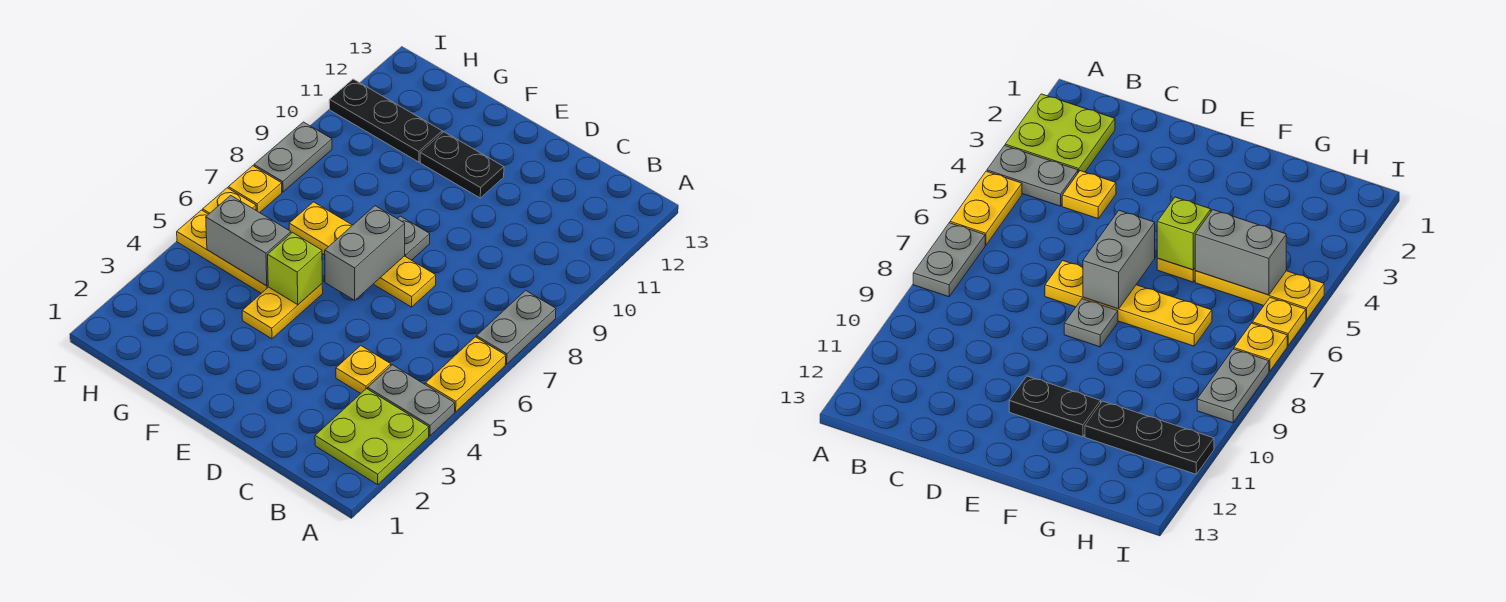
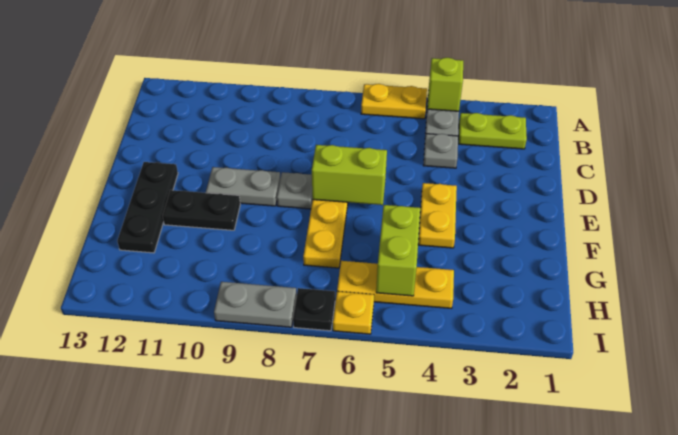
lime plate A2:B3 level 1 -> lime plate B2:B3 level 1
grey plate A7:A8 level 1 -> grey plate E9:E10 level 1
yellow plate C4 level 1 -> grey plate C4 level 1
grey brick E6:E7 level 2 -> lime brick E6:E7 level 2
black plate E11:F11 level 1 -> black plate F10:F11 level 1
yellow plate F4:F5 level 1 -> yellow plate E4:F4 level 1
lime brick F5 level 2 -> lime brick A4 level 2
yellow plate G5:I5 level 1 -> yellow plate H4:H6 level 1
grey brick G5:H5 level 2 -> lime brick G5:H5 level 2
black plate G11:I11 level 1 -> black plate E12:G12 level 1
yellow plate I7 level 1 -> black plate I7 level 1

